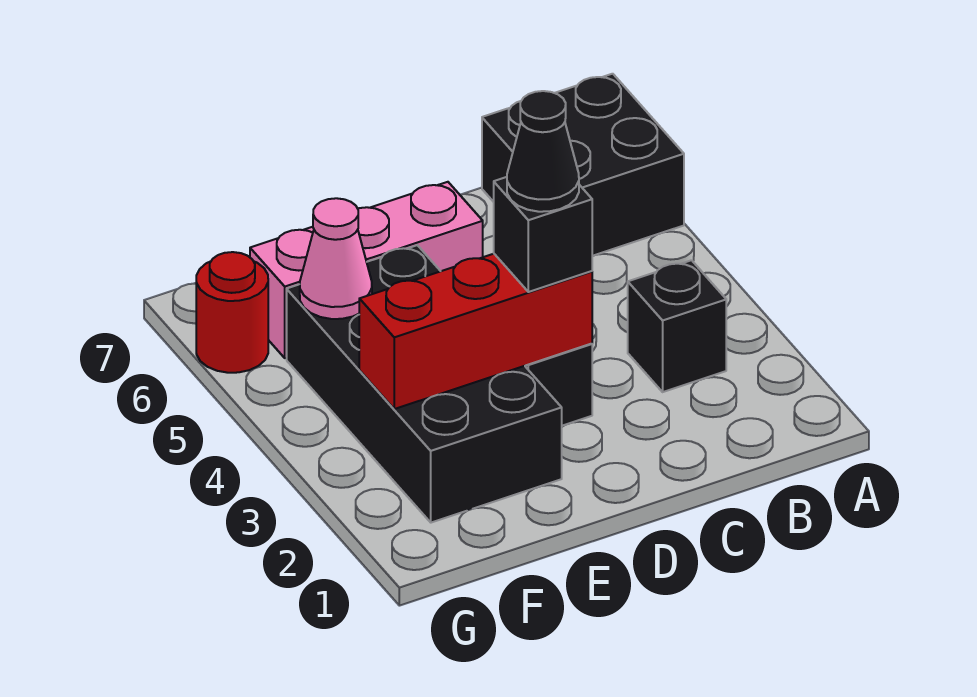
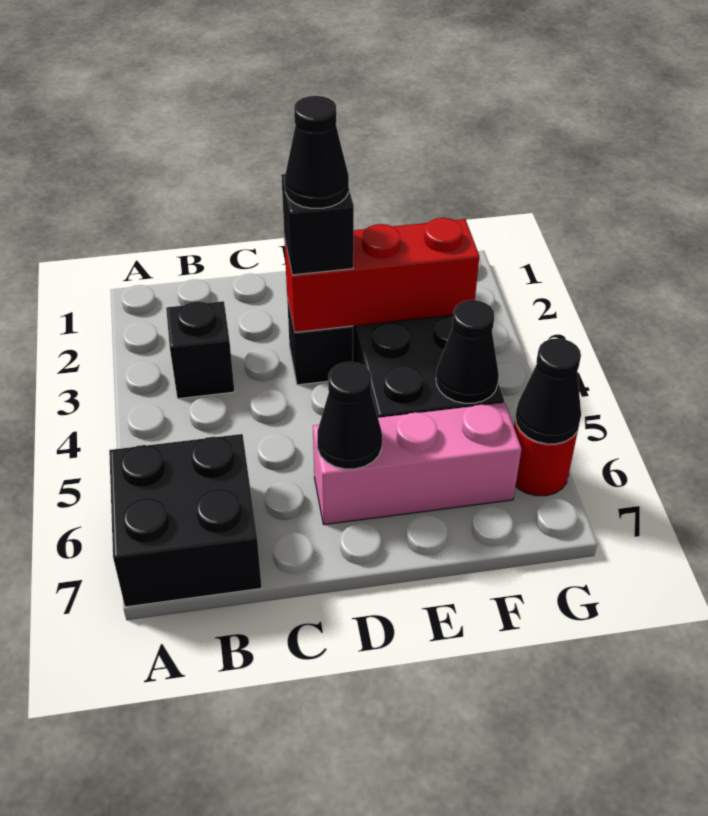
none -> black cone D6 level 2
pink cone F5 level 2 -> black cone F5 level 2
none -> black cone G6 level 2

